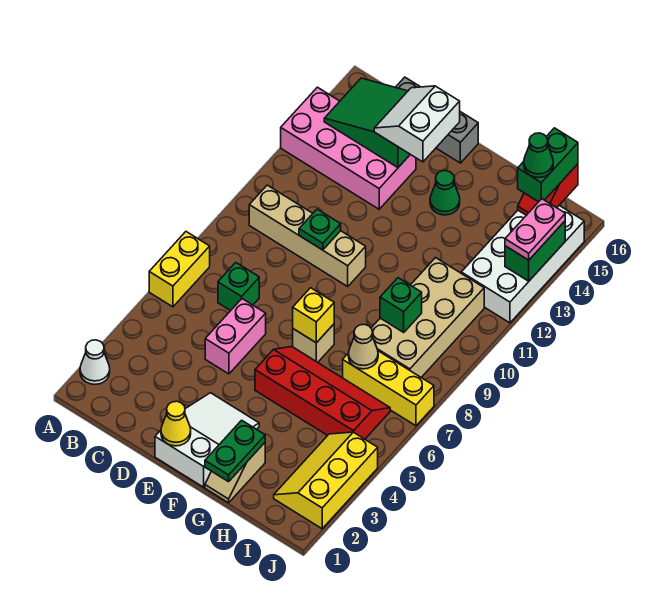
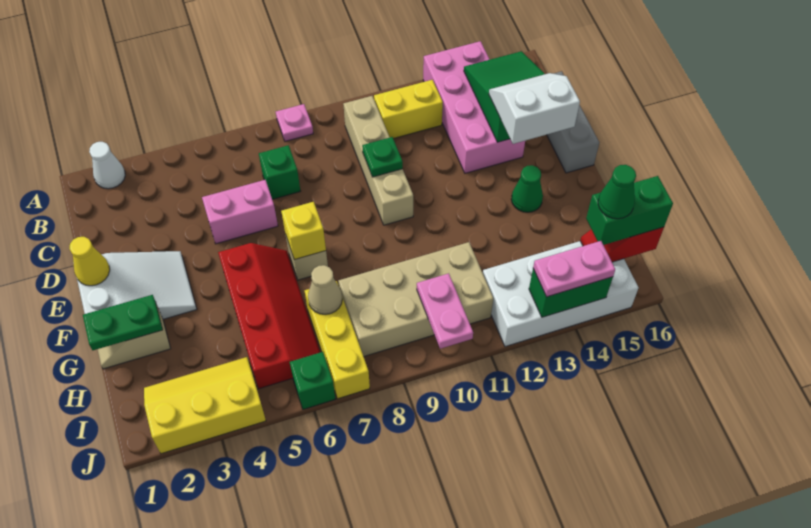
yellow brick A6:A7 level 1 -> yellow brick B11:B12 level 1
none -> pink plate A8 level 1
green brick H9 level 2 -> green brick J6 level 1
none -> pink plate I10:J10 level 2

